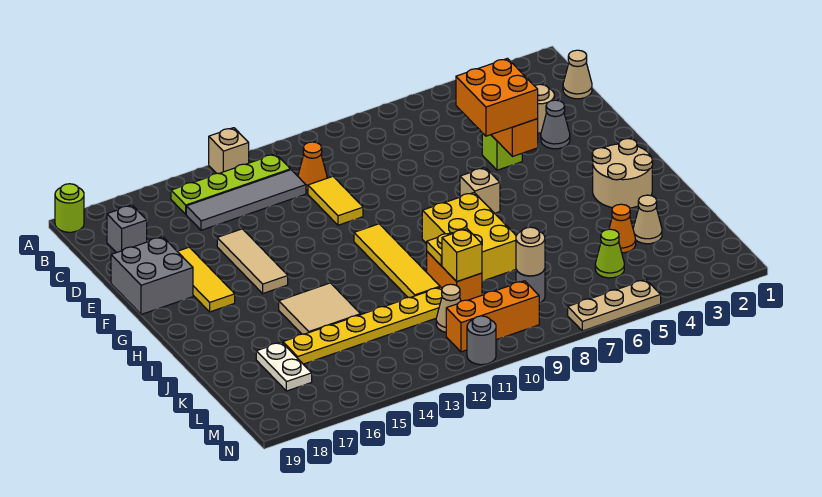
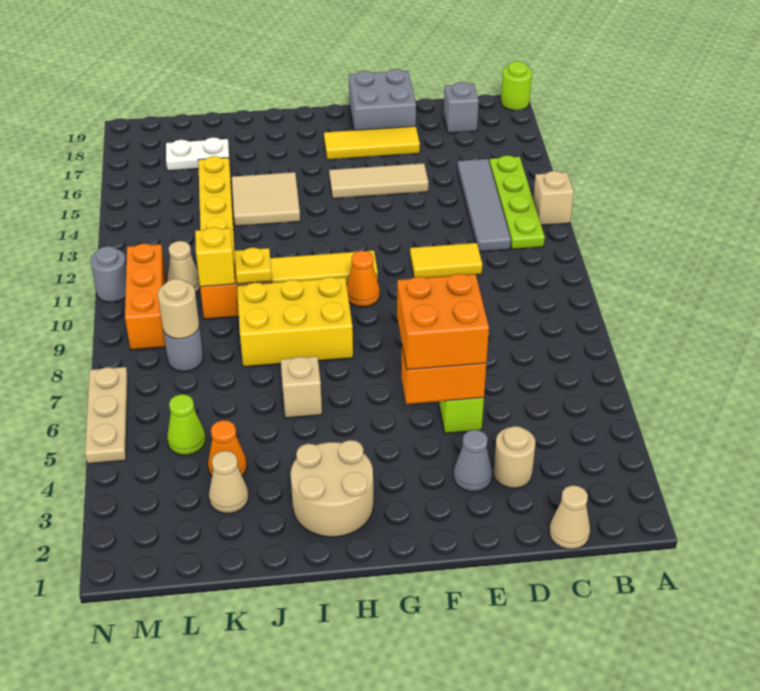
orange cone C11 level 1 -> orange cone G10 level 1
tan brick G7 level 1 -> tan brick I6 level 1

